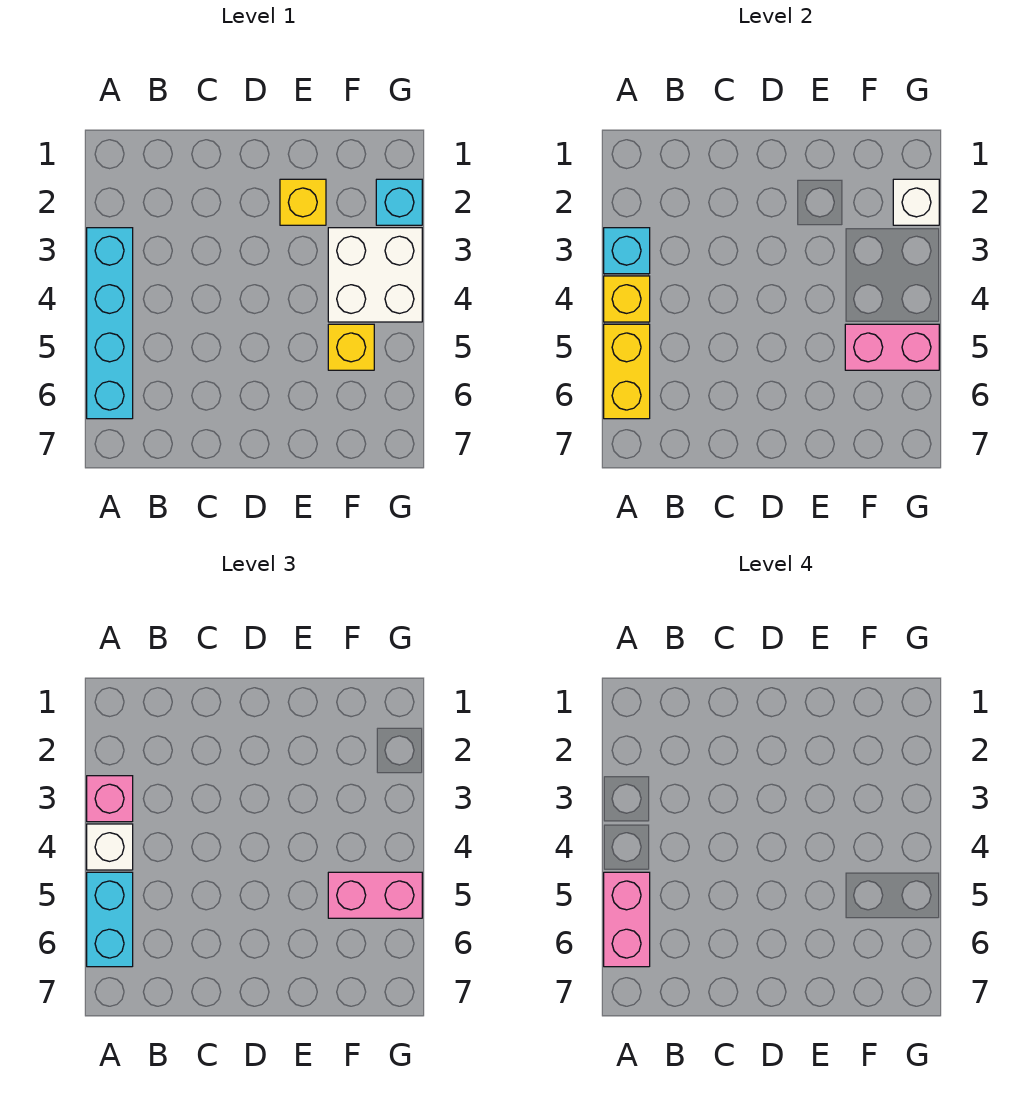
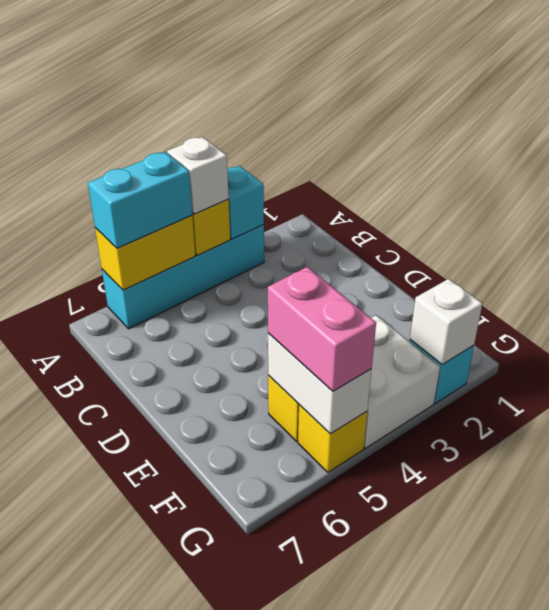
pink brick A3 level 3 -> none
pink brick A5:A6 level 4 -> none
yellow brick E2 level 1 -> yellow brick G5 level 1
pink brick F5:G5 level 2 -> white brick F5:G5 level 2

